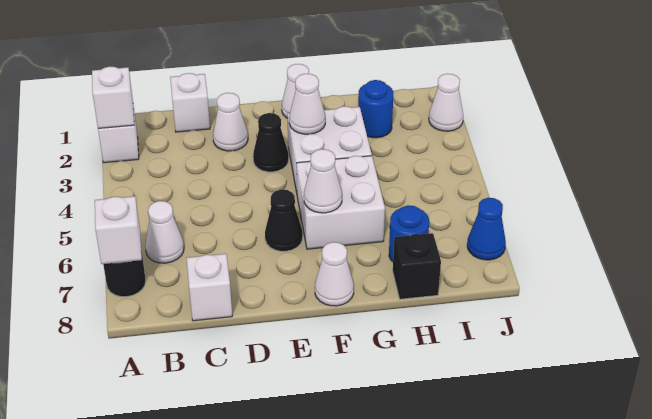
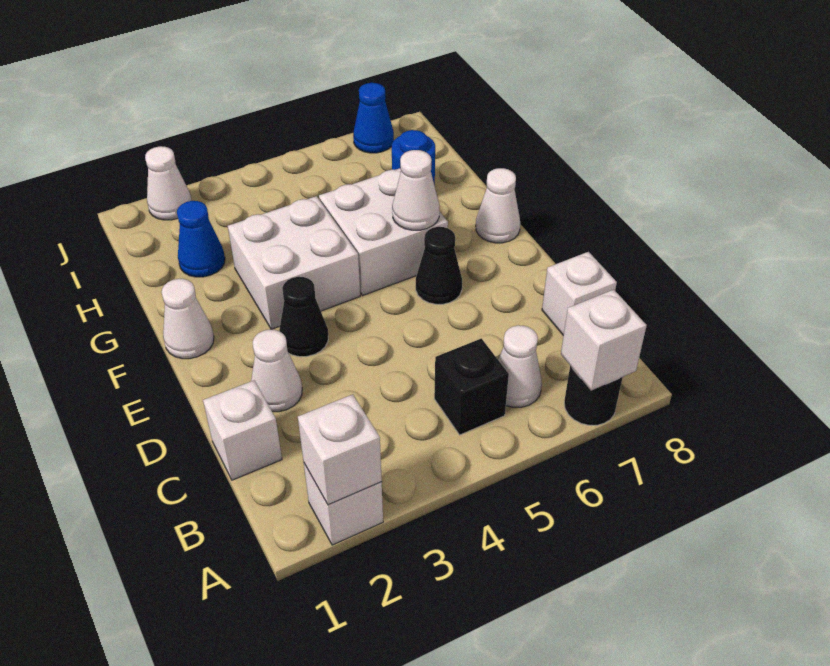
white cone F3 level 2 -> none
blue round brick H2 level 1 -> blue cone H2 level 1
black brick H8 level 1 -> black brick B5 level 1

